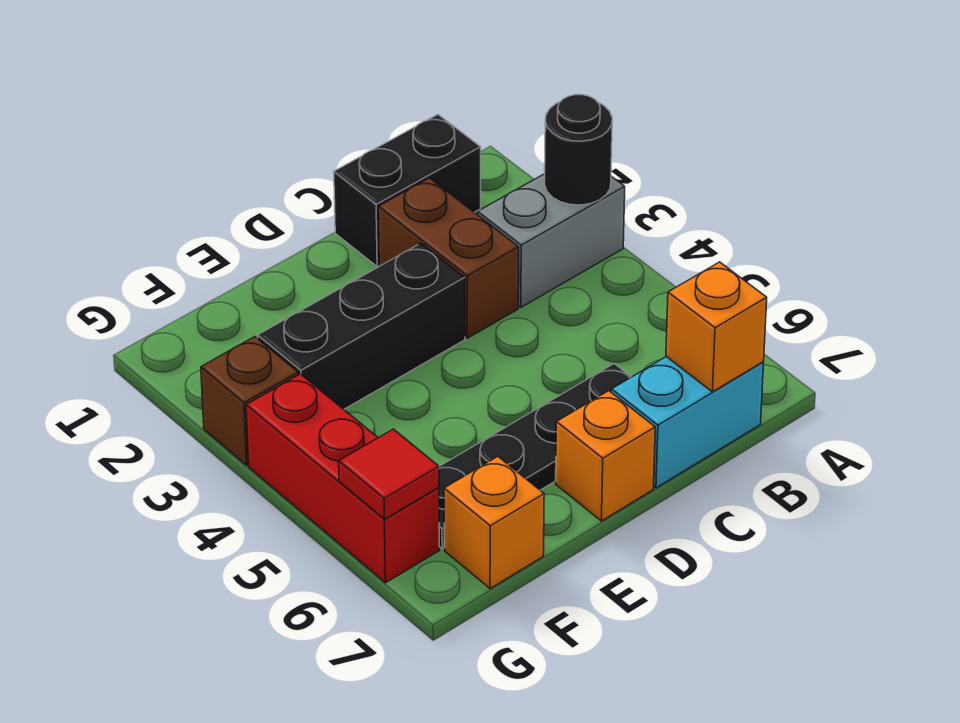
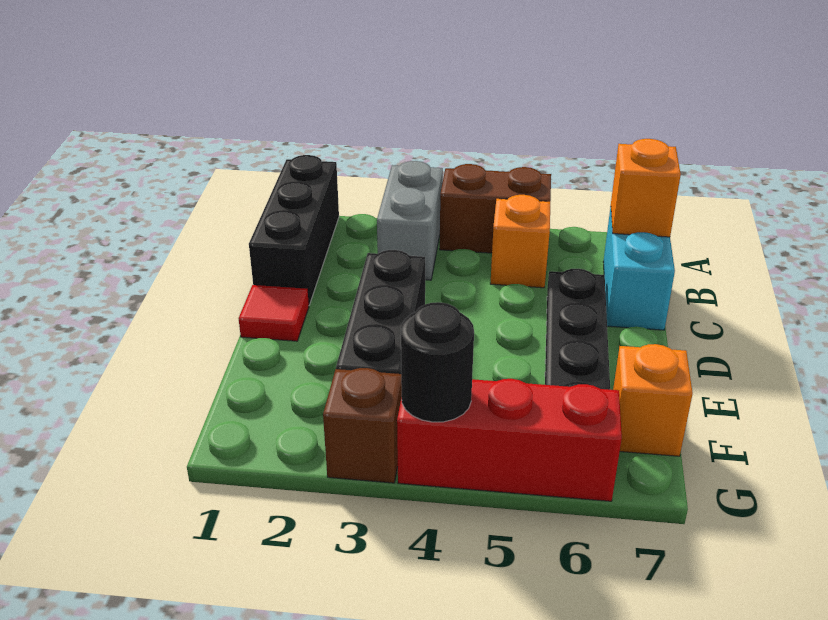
black round brick A3 level 2 -> black round brick G4 level 2
black brick B1:C1 level 1 -> black brick A1:C1 level 1
brown brick C2:C3 level 1 -> brown brick A4:A5 level 1
orange brick D7 level 1 -> orange brick B5 level 1
red tile G6 level 2 -> red tile D1 level 1

